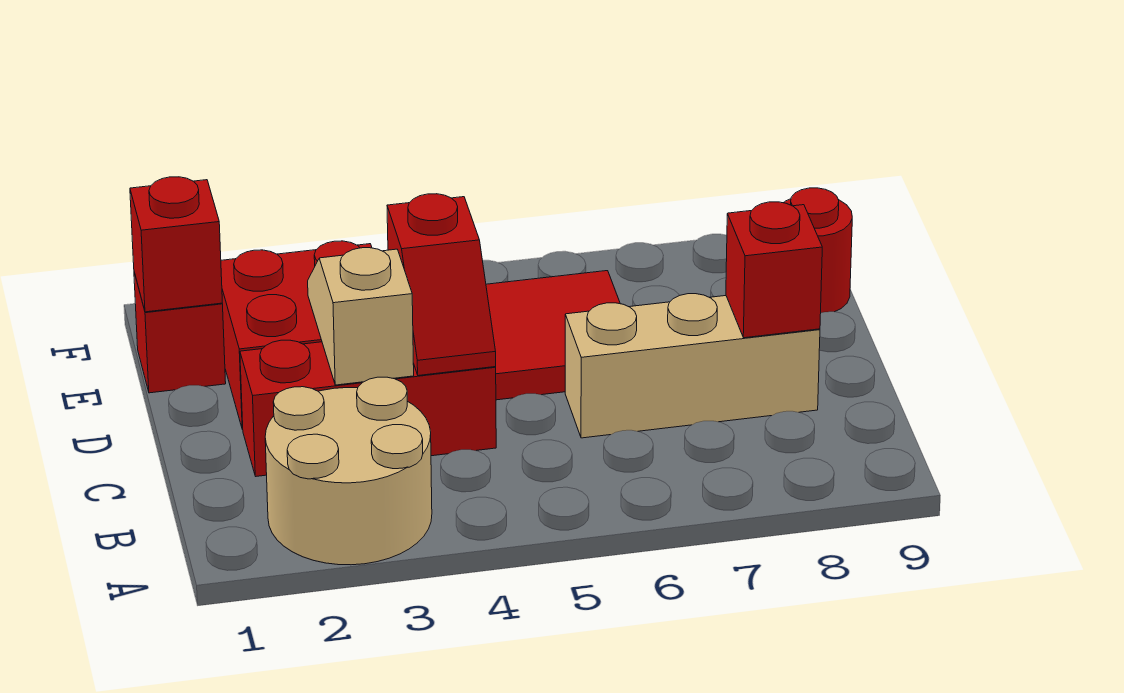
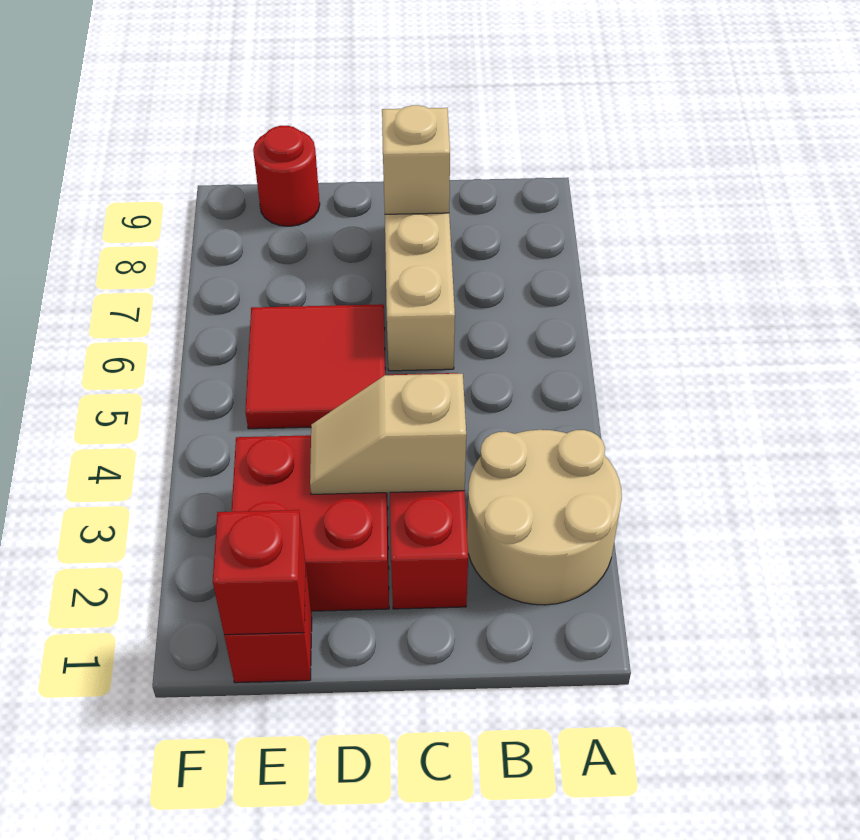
red slope C4:D4 level 2 top D -> none
red brick C8 level 2 -> tan brick C8 level 2

